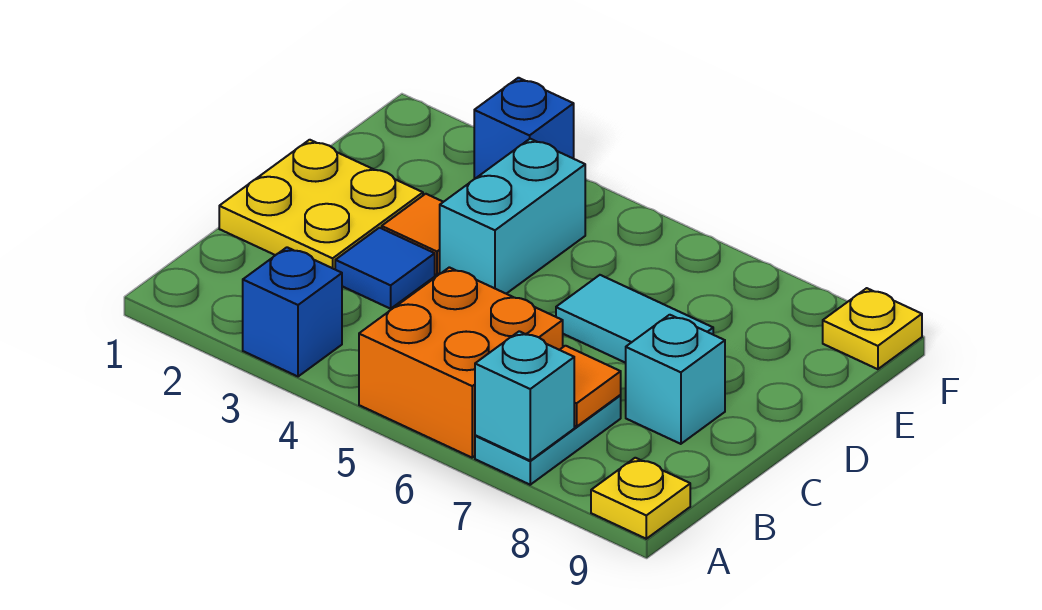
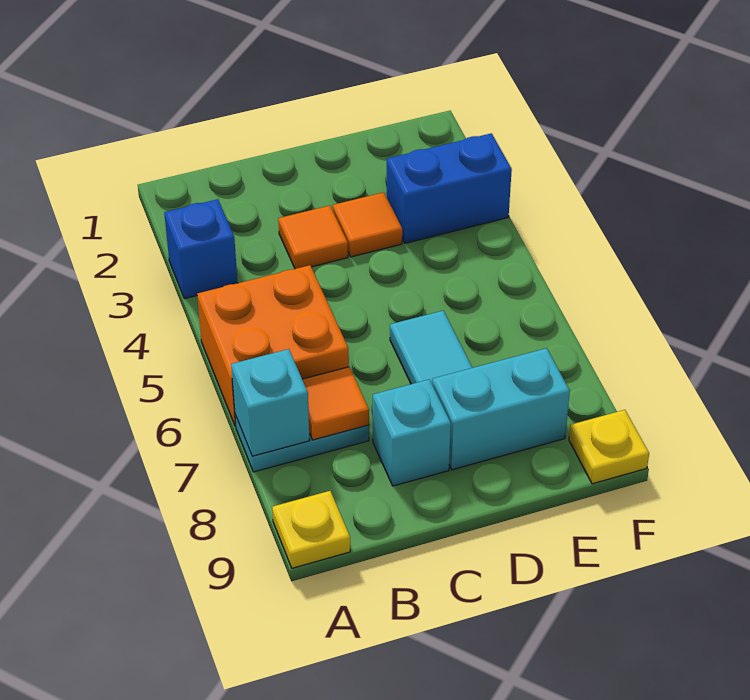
yellow plate C1:D2 level 1 -> none
blue tile C3 level 1 -> orange tile C3 level 1
cyan brick D4:E4 level 1 -> cyan brick D8:E8 level 1
blue brick F3 level 1 -> blue brick E3:F3 level 1

